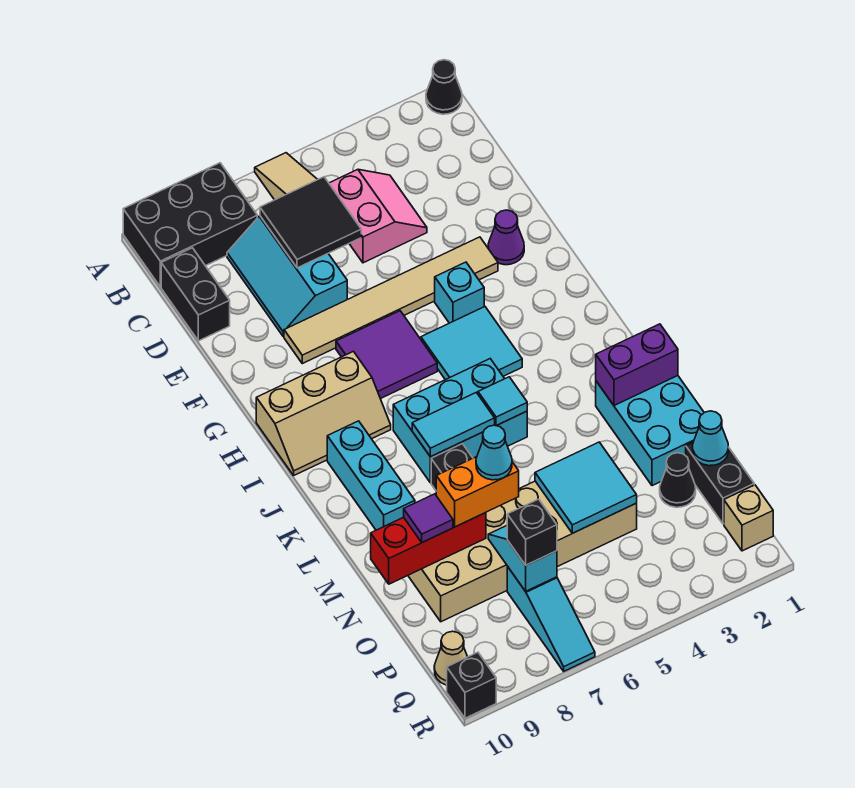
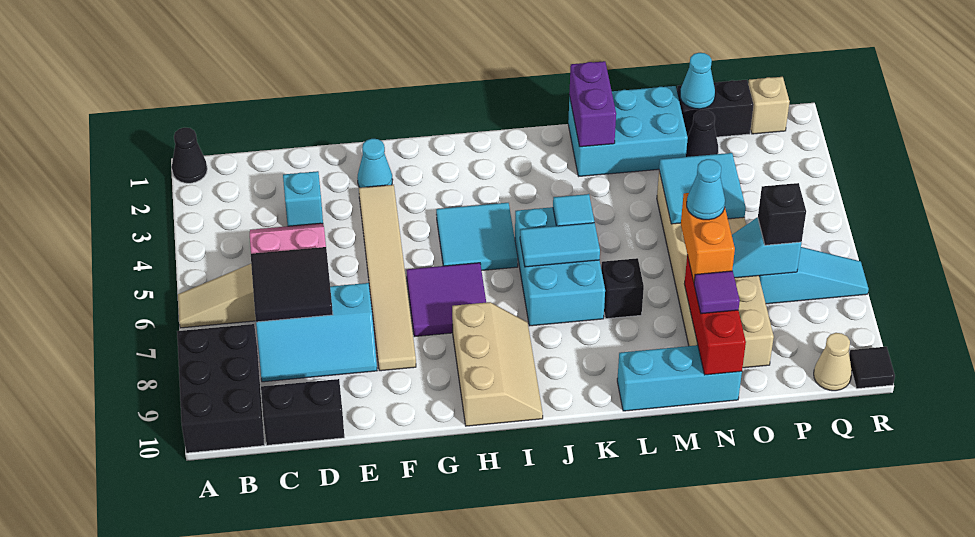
purple cone F2 level 1 -> cyan cone F2 level 1
cyan brick G4 level 1 -> cyan brick D3 level 1
cyan brick J9:L9 level 1 -> cyan brick L10:N10 level 1
cyan tile K6:K7 level 2 -> cyan tile J6:K6 level 2
black brick R10 level 1 -> black tile R10 level 1

